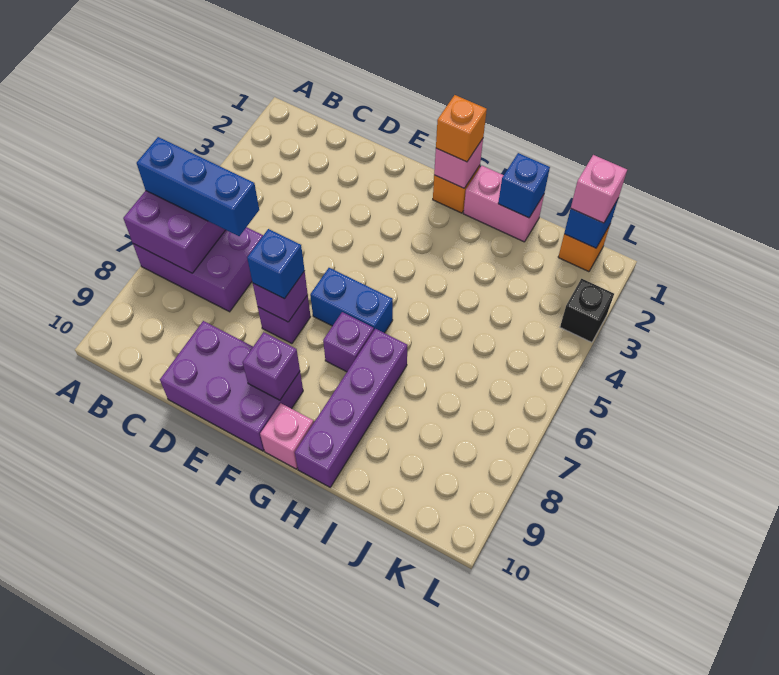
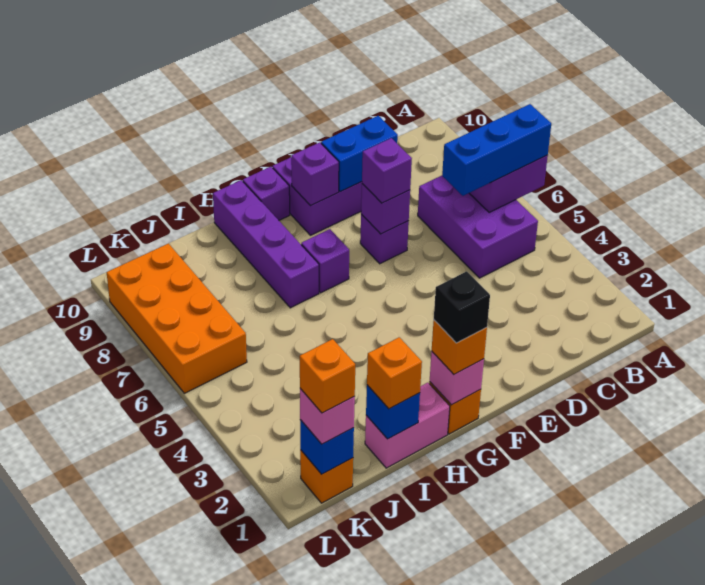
purple brick A6:C7 level 1 -> purple brick B5:C7 level 1
blue brick E7 level 3 -> purple brick E7 level 3
blue brick F6:G6 level 1 -> blue brick D9:E9 level 2
pink brick G10 level 1 -> purple brick G10 level 1
none -> orange brick I1 level 3
none -> orange brick K1 level 4
none -> orange brick K6:L9 level 1
black brick L3 level 1 -> black brick G1 level 4

